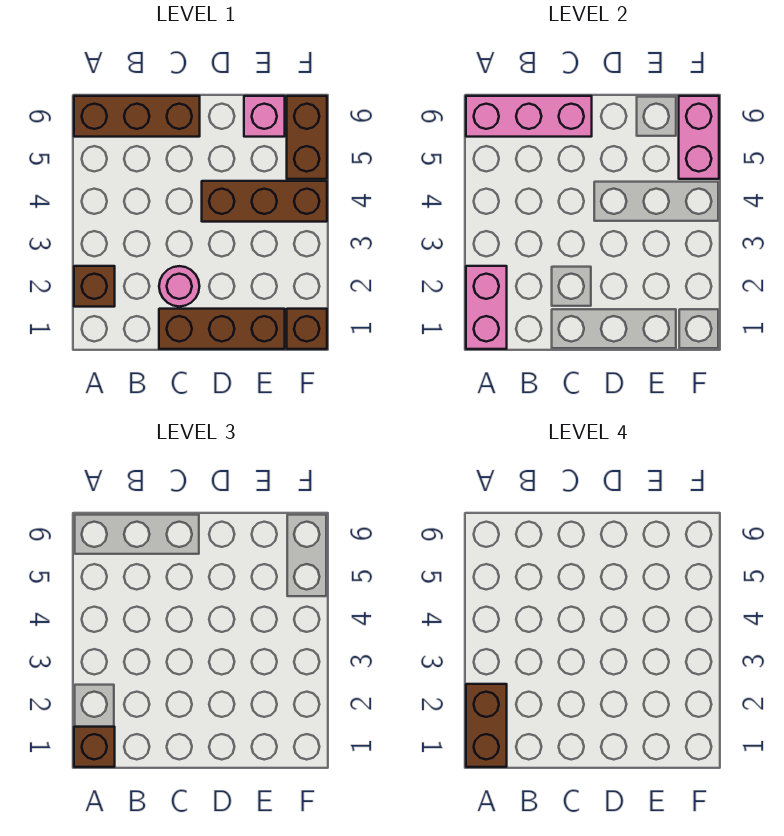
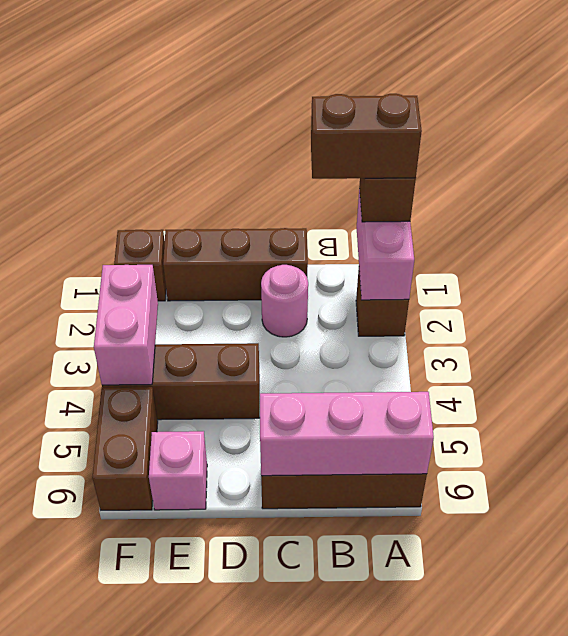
brown brick A1:A2 level 4 -> brown brick A1:B1 level 4
pink brick F5:F6 level 2 -> pink brick F3:F4 level 2

